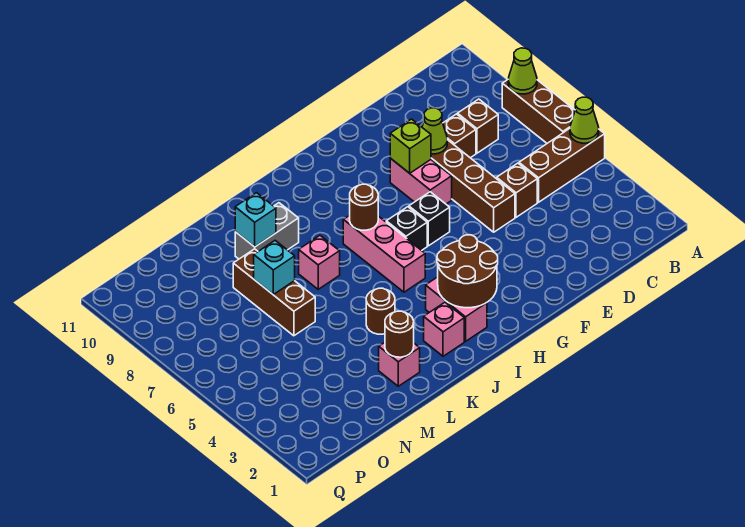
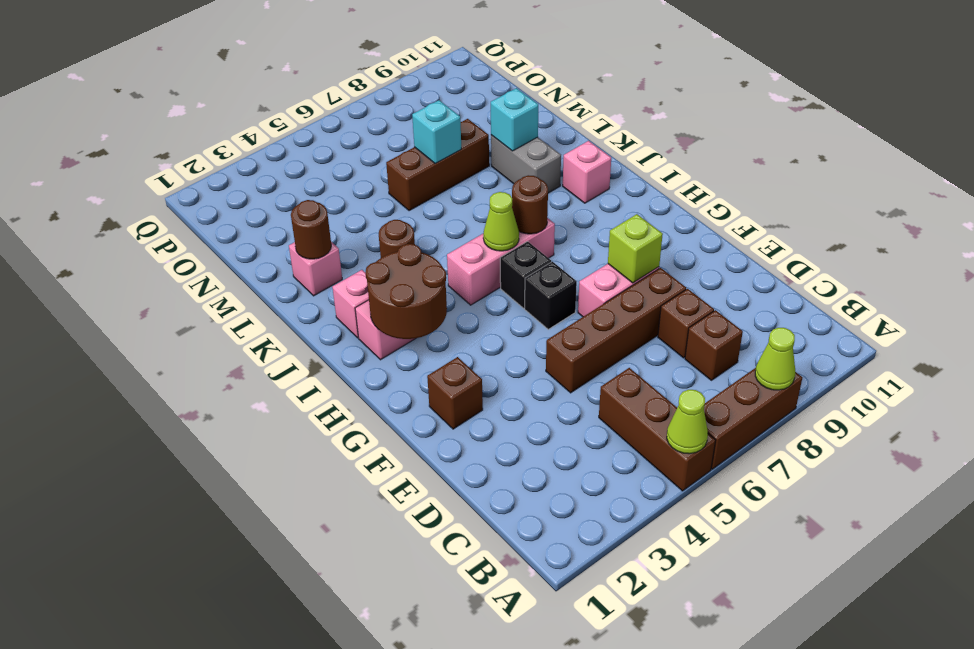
brown brick D5 level 1 -> brown brick F2 level 1
lime cone E8 level 2 -> lime cone I6 level 2
pink brick K7 level 1 -> pink brick J10 level 1

